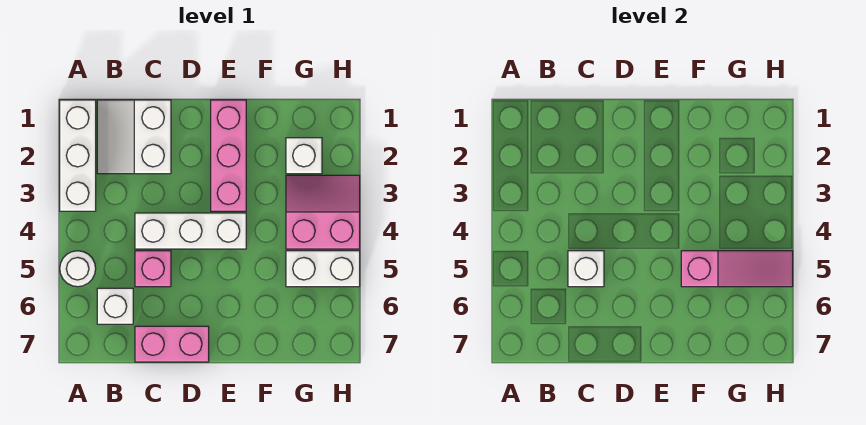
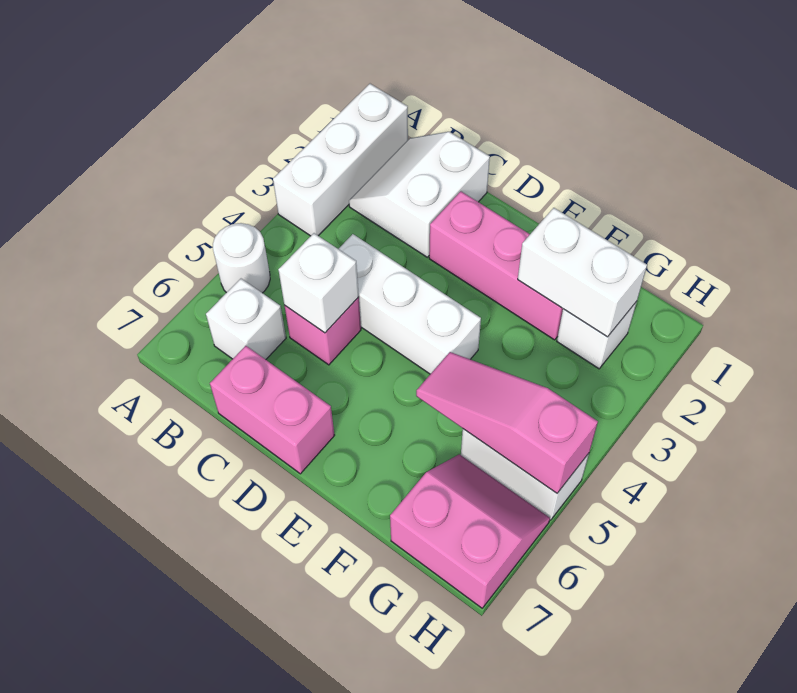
pink brick E1:E3 level 1 -> pink brick D2:F2 level 1
none -> white brick F2:G2 level 2
pink slope F5:H5 level 2 top F -> pink slope F5:H5 level 2 top H
pink slope G3:H4 level 1 top 4 -> pink slope G6:H7 level 1 top 7

